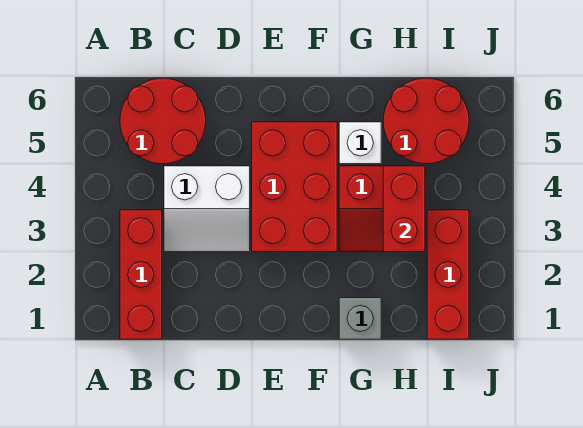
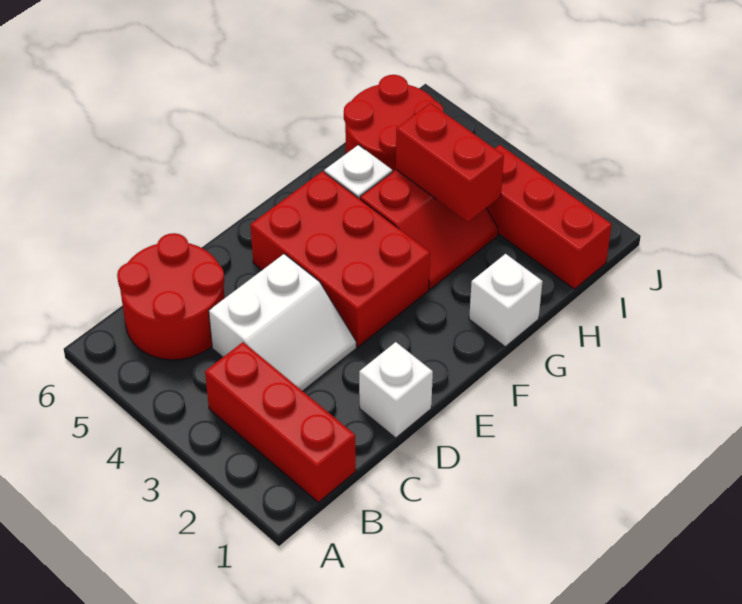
none -> white brick D1 level 1
grey brick G1 level 1 -> white brick G1 level 1

